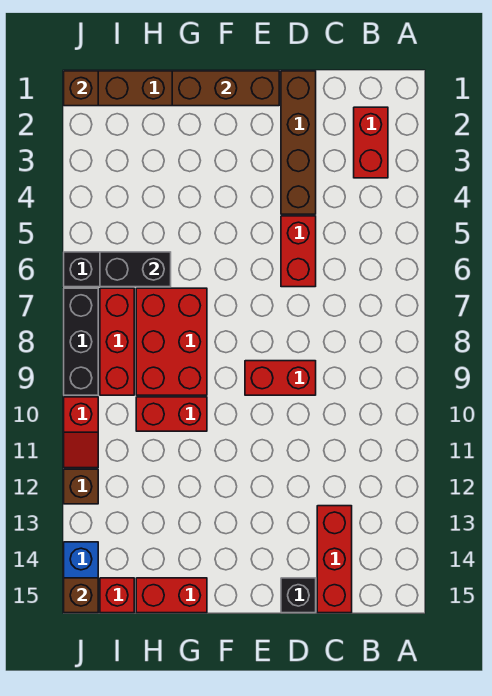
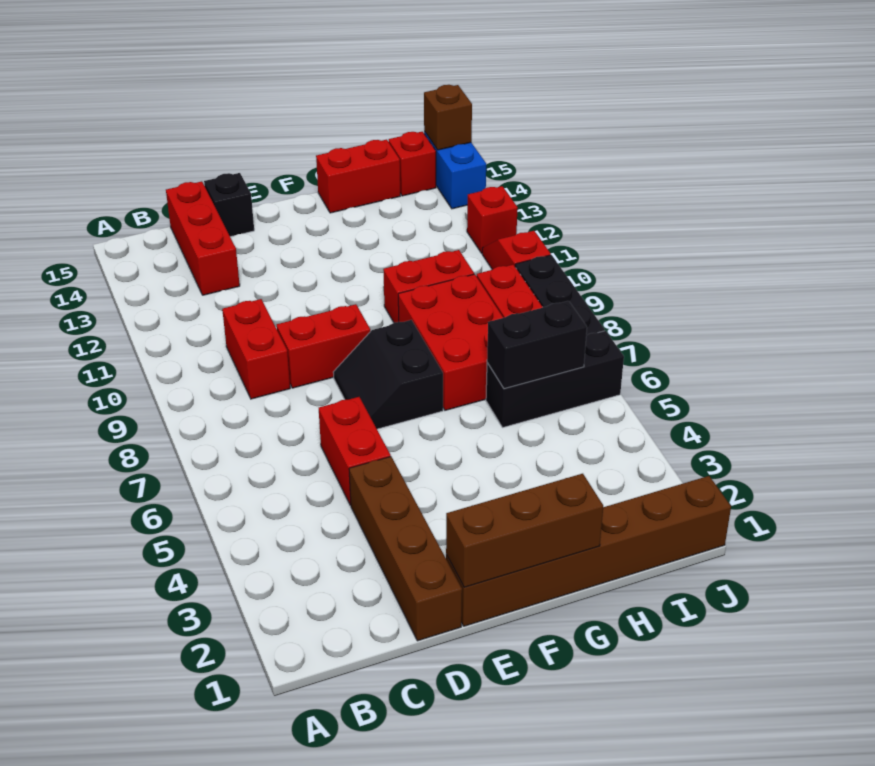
red brick B2:B3 level 1 -> red brick C9:C10 level 1
none -> black slope E7:F8 level 1 top F
brown brick J1 level 2 -> none
brown brick J12 level 1 -> red brick J12 level 1

